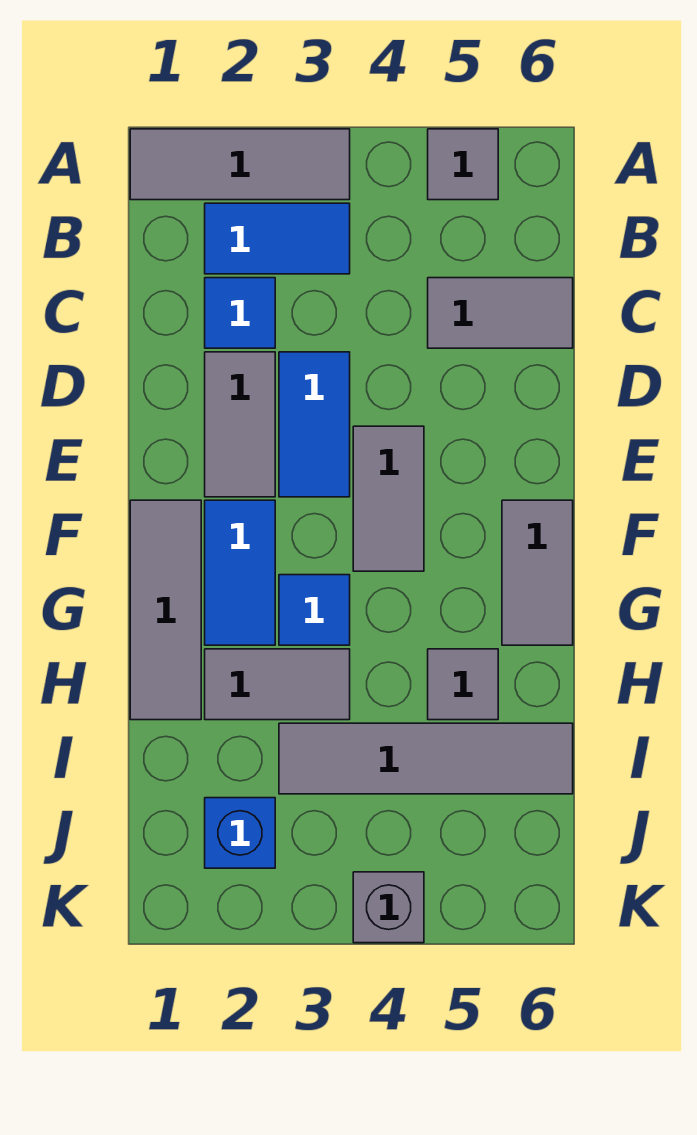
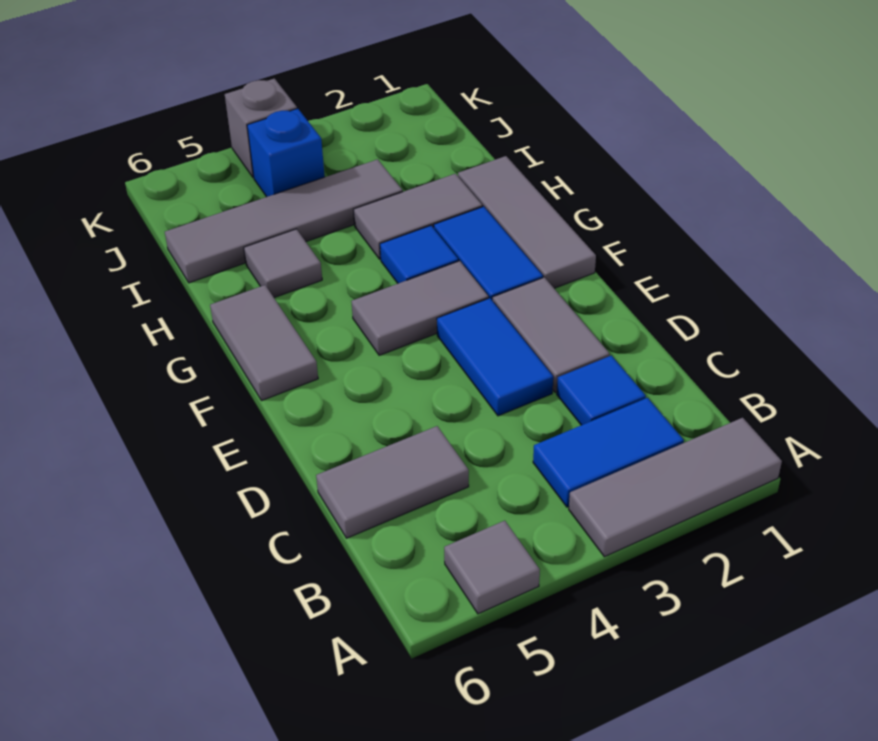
grey tile E4:F4 level 1 -> grey tile F3:F4 level 1
blue brick J2 level 1 -> blue brick J4 level 1

